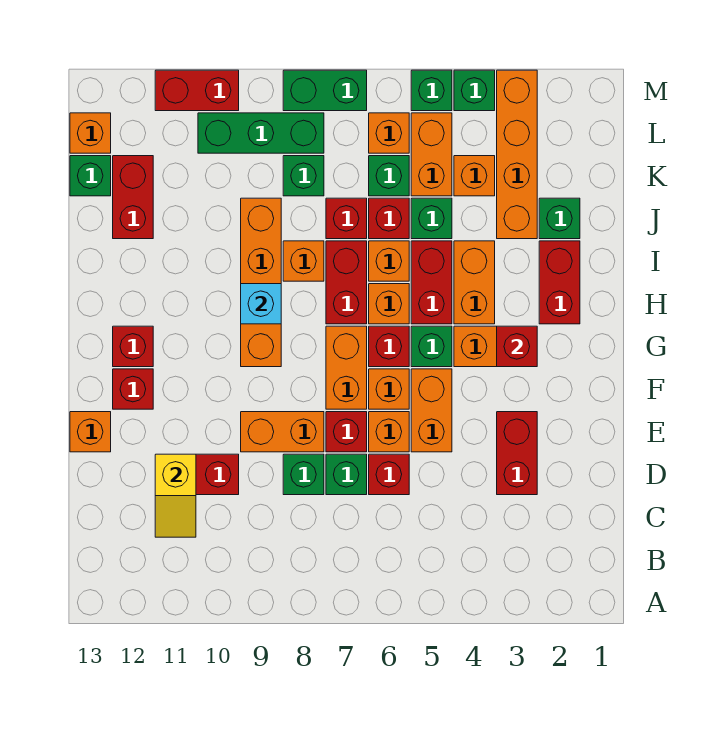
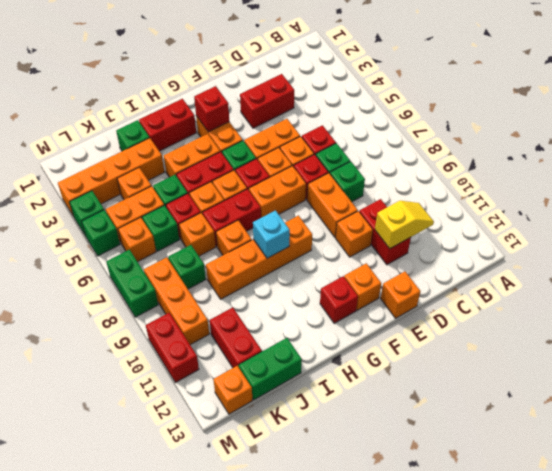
none -> orange brick E10 level 1
red brick F12 level 1 -> orange brick F12 level 1
red brick J7 level 1 -> orange brick J7 level 1
red brick J12:K12 level 1 -> red brick K11:K12 level 1
green brick K13 level 1 -> green brick J13:K13 level 1
green brick L8:L10 level 1 -> orange brick L8:L10 level 1

